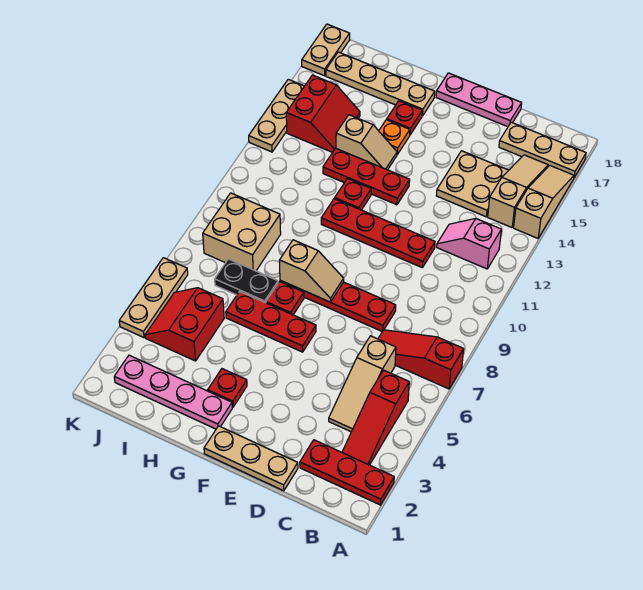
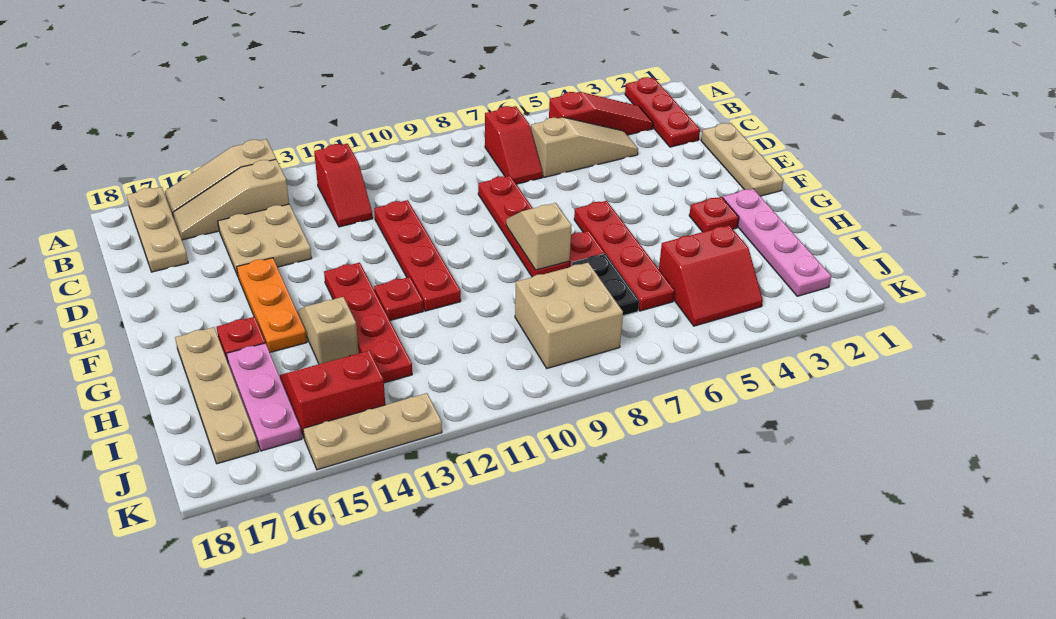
red slope A7:C7 level 1 top A -> red slope B7:C7 level 1 top B
pink slope B12:C12 level 1 top B -> red slope B12:C12 level 1 top B
pink plate D18:F18 level 1 -> pink plate H16:J16 level 1
red plate F6:H6 level 1 -> red plate F6:I6 level 1
red plate F13:H13 level 1 -> red plate F13:I13 level 1
orange plate G15 level 1 -> orange plate E15:G15 level 1
tan plate K4:K6 level 1 -> none
tan plate K17:K18 level 1 -> none

